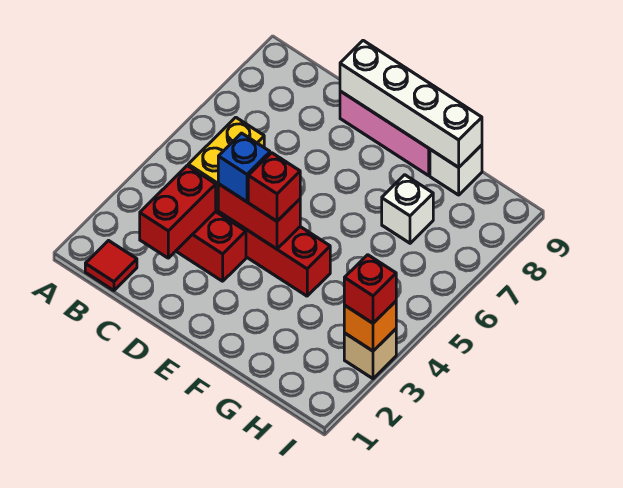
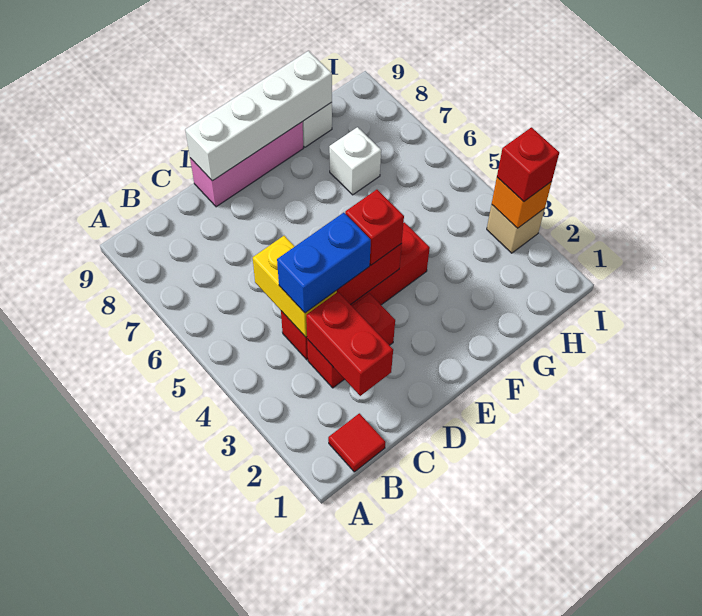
blue brick D4 level 3 -> blue brick C4:D4 level 3

